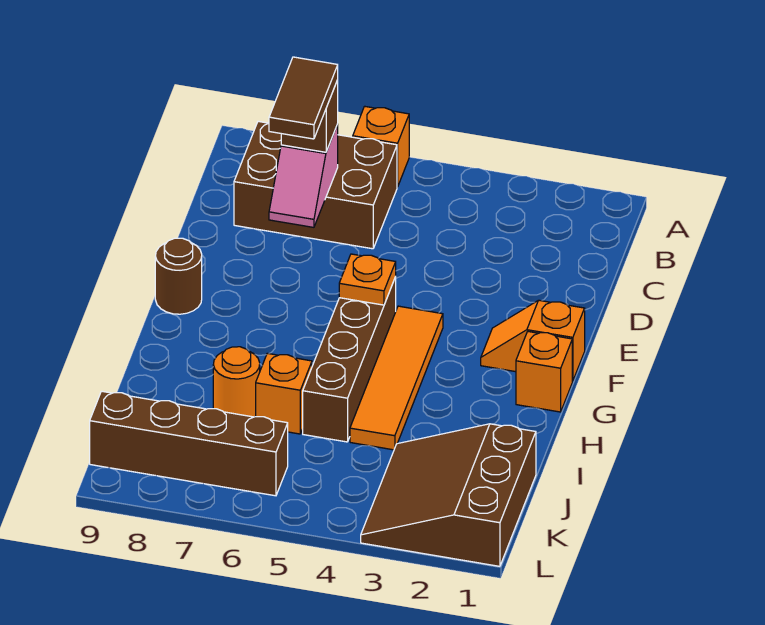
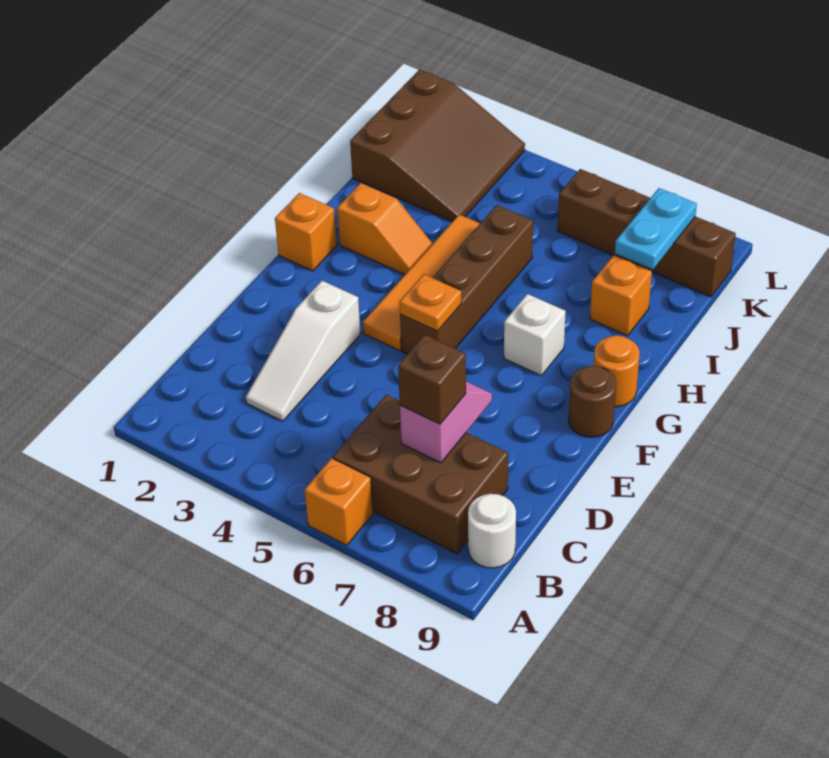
none -> white round brick B9 level 1
none -> white slope C3:E3 level 1 top E
brown tile C7:D7 level 4 -> none
orange slope F1:F2 level 1 top 1 -> orange slope H2:H3 level 1 top 2
none -> white brick G7 level 1
orange brick I6 level 1 -> orange brick I8 level 1
orange round brick I7 level 1 -> orange round brick G9 level 1
none -> cyan plate J8:K8 level 2

